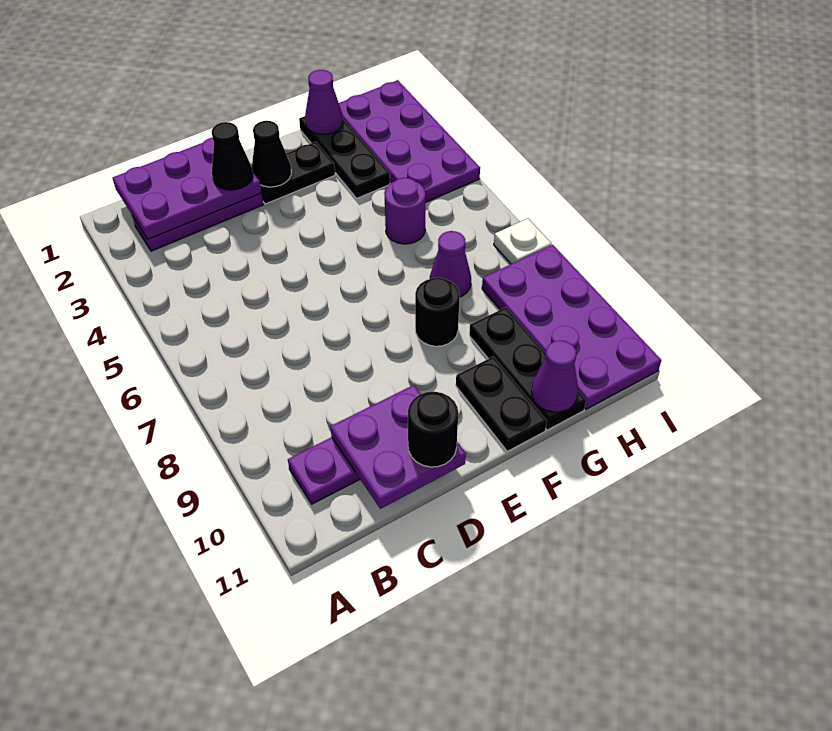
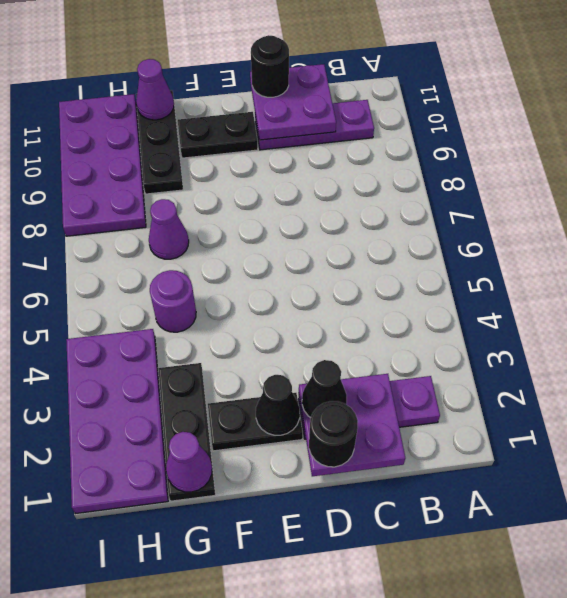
purple plate B1:D2 level 2 -> purple plate C1:D2 level 2
black round brick F8 level 1 -> black round brick D1 level 3
black plate F10:F11 level 1 -> black plate E10:F10 level 1
white plate I7 level 1 -> none

